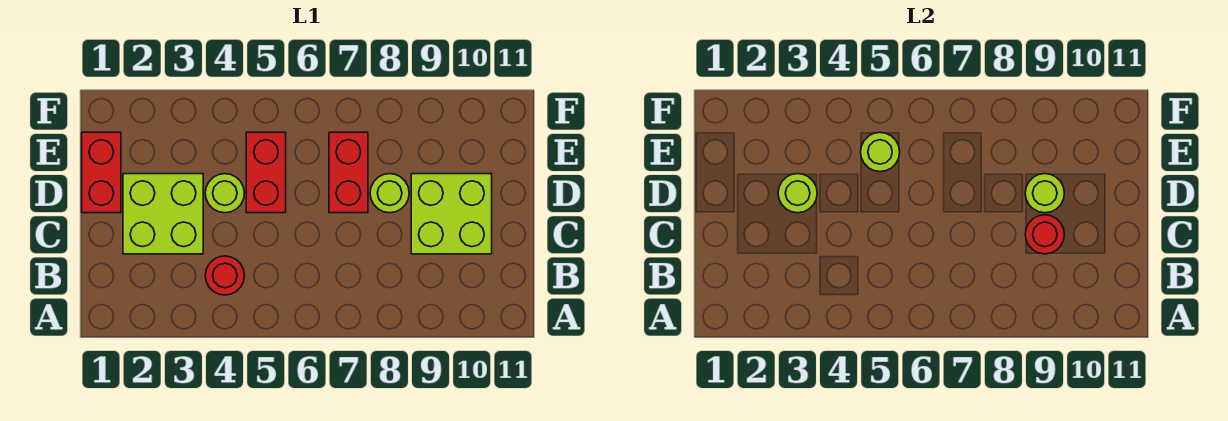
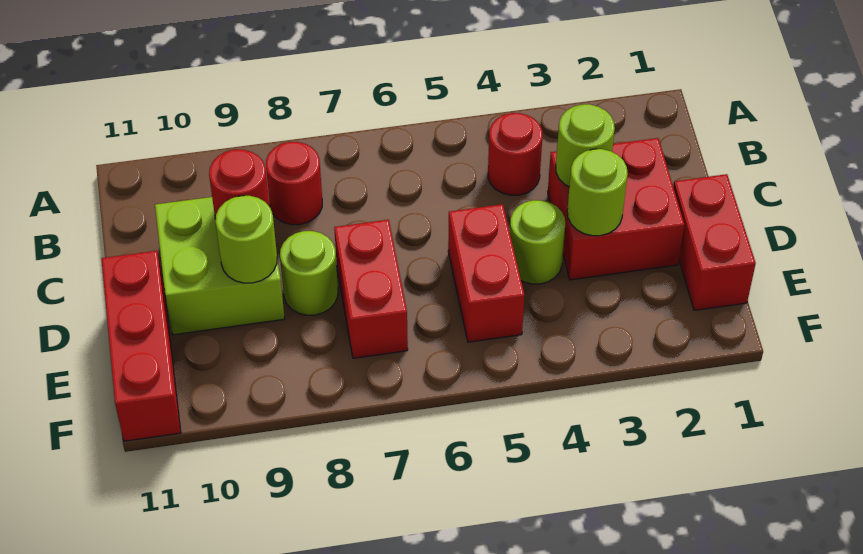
none -> red round brick B8 level 1
lime brick C2:D3 level 1 -> red brick C2:D3 level 1
none -> red brick D11:F11 level 1
lime round brick E5 level 2 -> lime round brick C3 level 2

